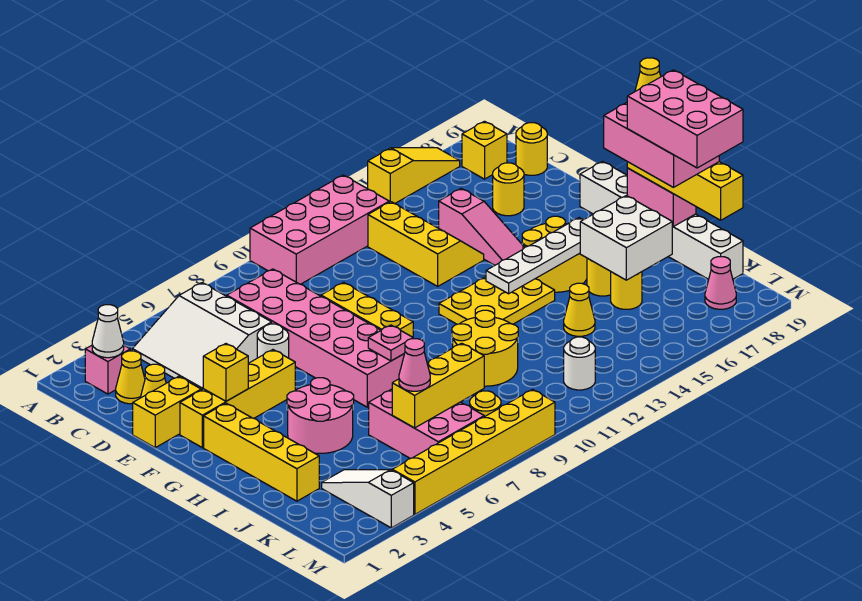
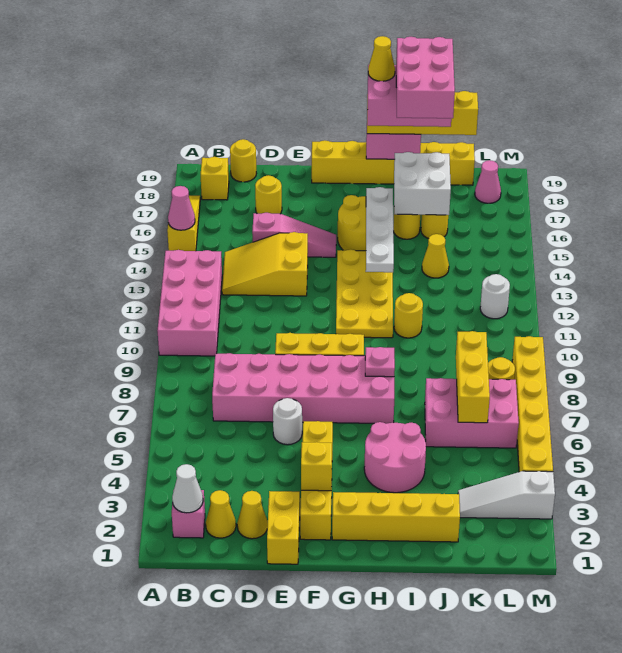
white slope B4:D6 level 1 top 6 -> none
yellow slope C13:E14 level 1 top 13 -> yellow slope C13:E14 level 1 top E
white brick F19:K19 level 1 -> yellow brick F19:K19 level 1
yellow plate G12:H14 level 1 -> yellow plate G11:H14 level 1
yellow round brick I10:J11 level 1 -> yellow round brick I11 level 1
pink brick I18:K19 level 5 -> pink brick I17:J19 level 5
pink cone K6 level 3 -> pink cone A15 level 2

